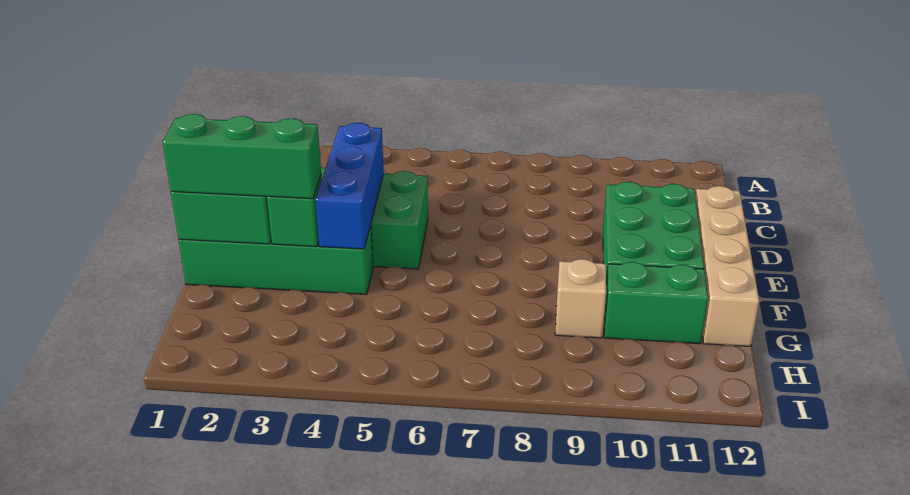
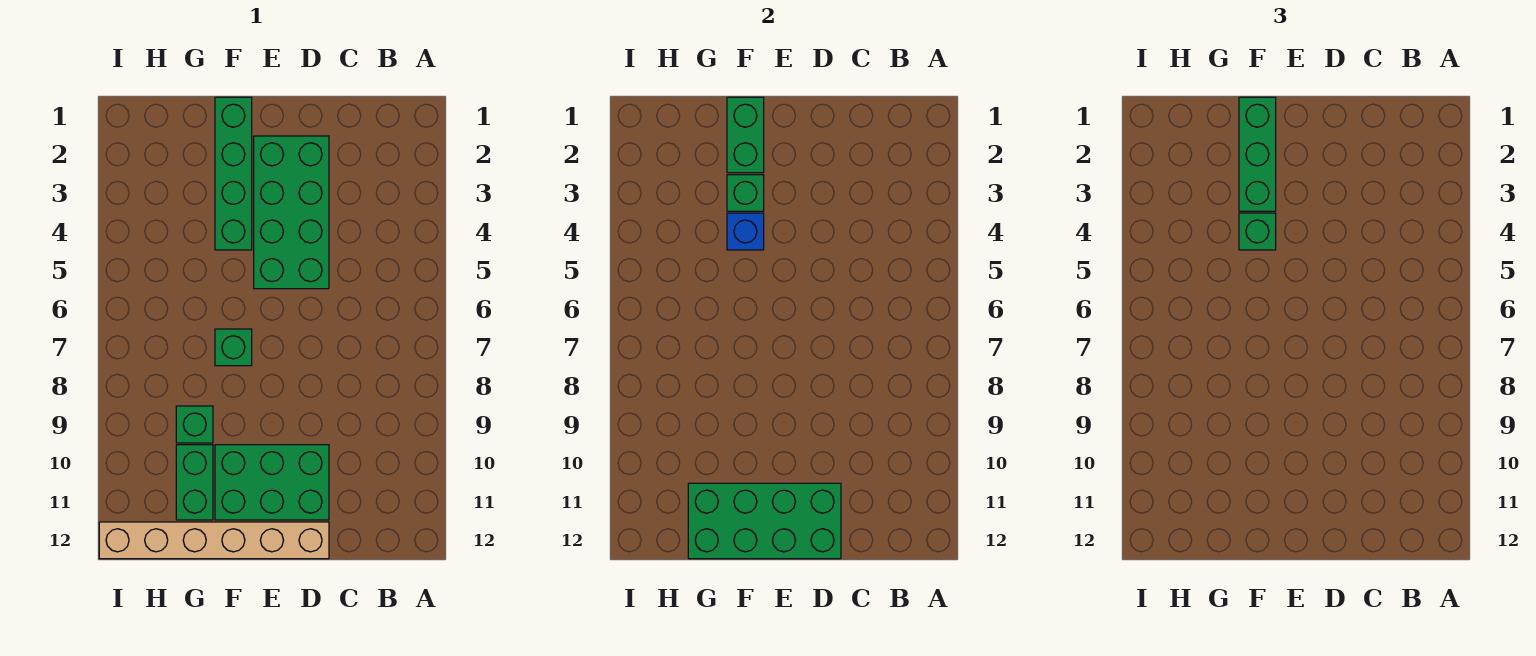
blue brick D4:F4 level 2 -> blue brick F4 level 2
none -> green brick D11:G12 level 2
tan brick D12:G12 level 1 -> tan brick D12:I12 level 1
none -> green brick F4 level 3
none -> green brick F7 level 1
tan brick G9 level 1 -> green brick G9 level 1

